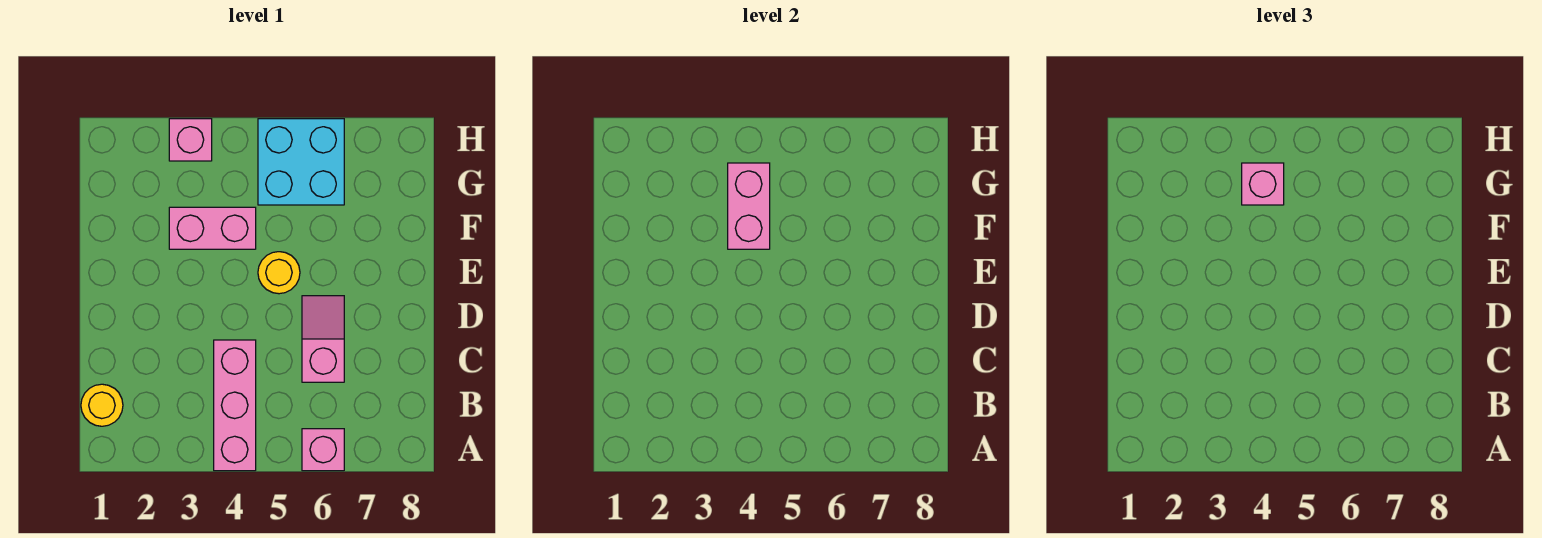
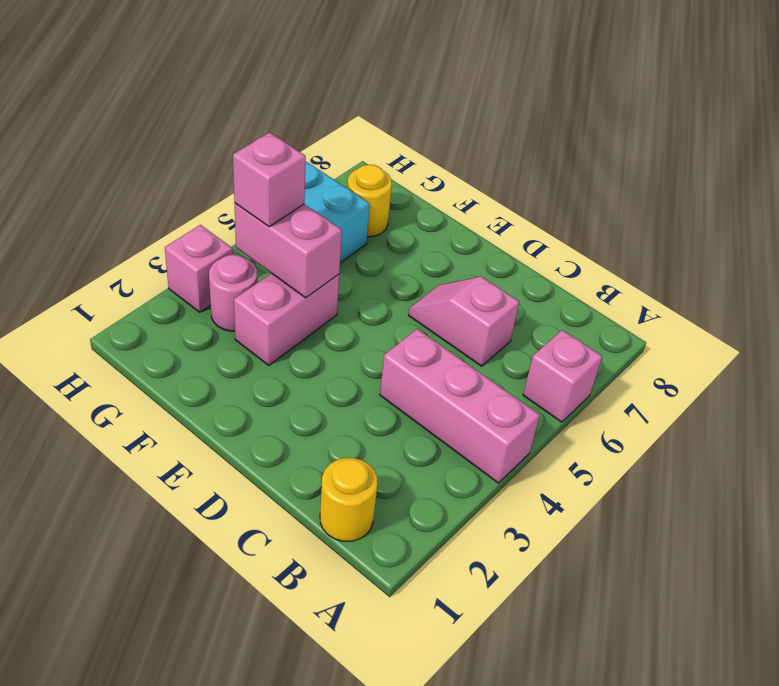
yellow round brick E5 level 1 -> yellow round brick G7 level 1
none -> pink round brick G3 level 1

